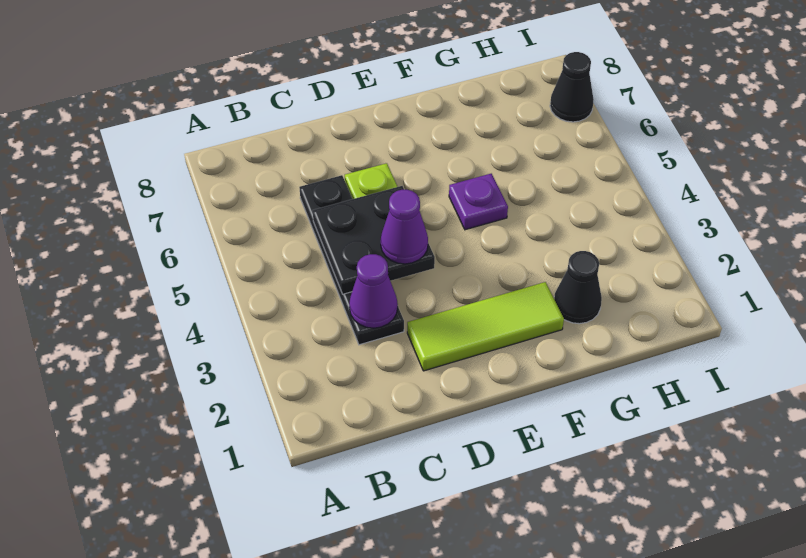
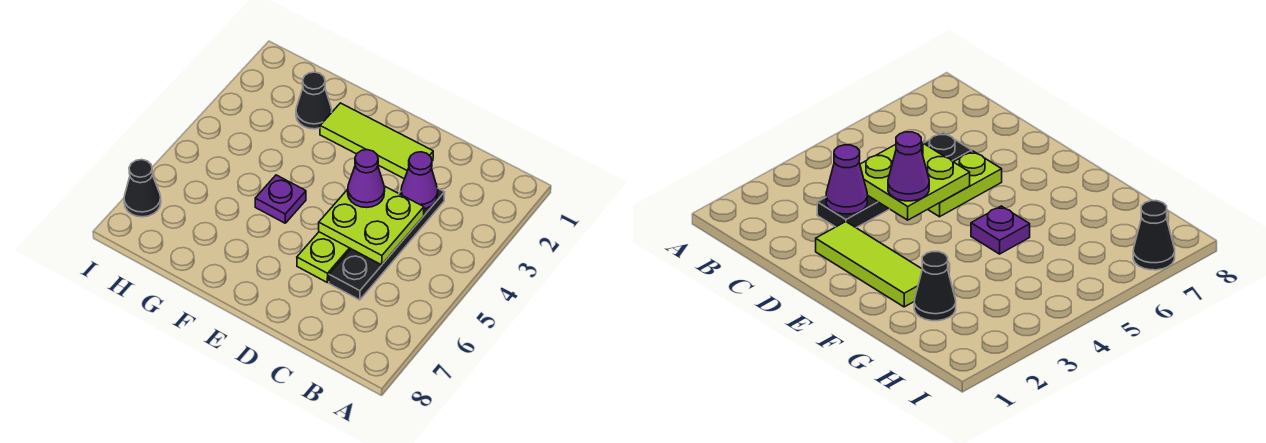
black plate C4:D5 level 2 -> lime plate C4:D5 level 2

